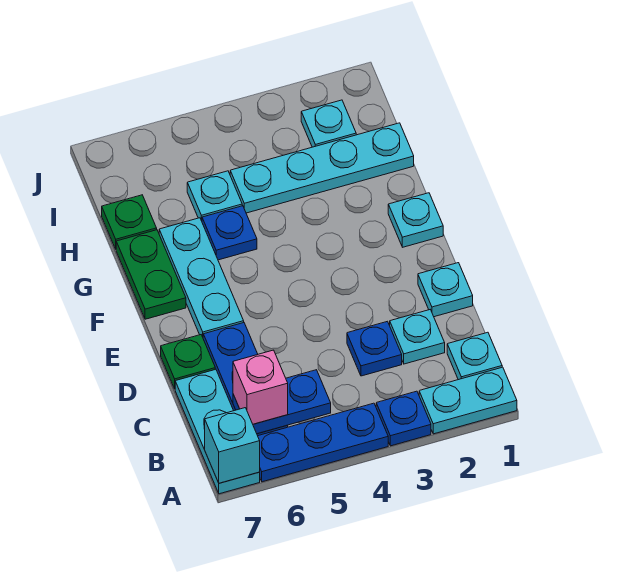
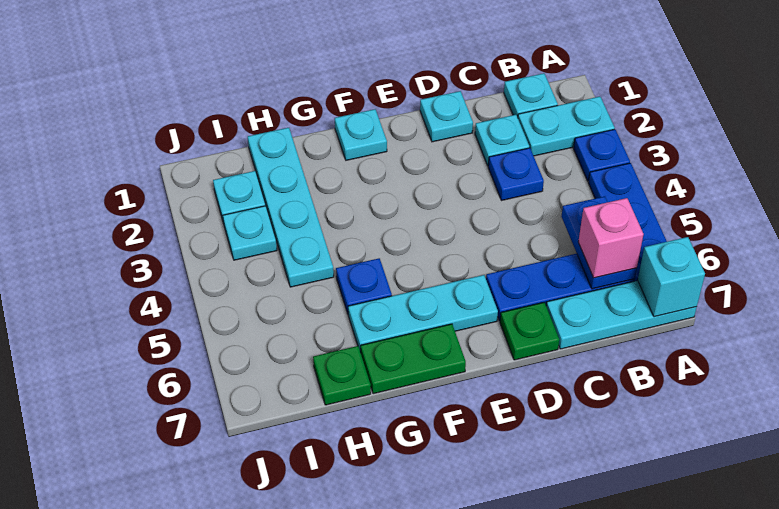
cyan plate A1:A2 level 1 -> cyan plate A2:B2 level 1
cyan plate H5 level 1 -> cyan plate I3 level 1

